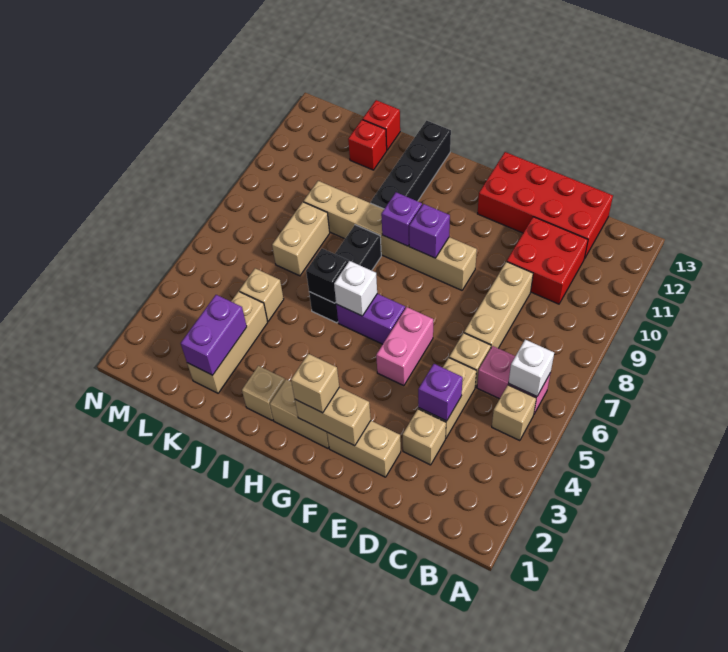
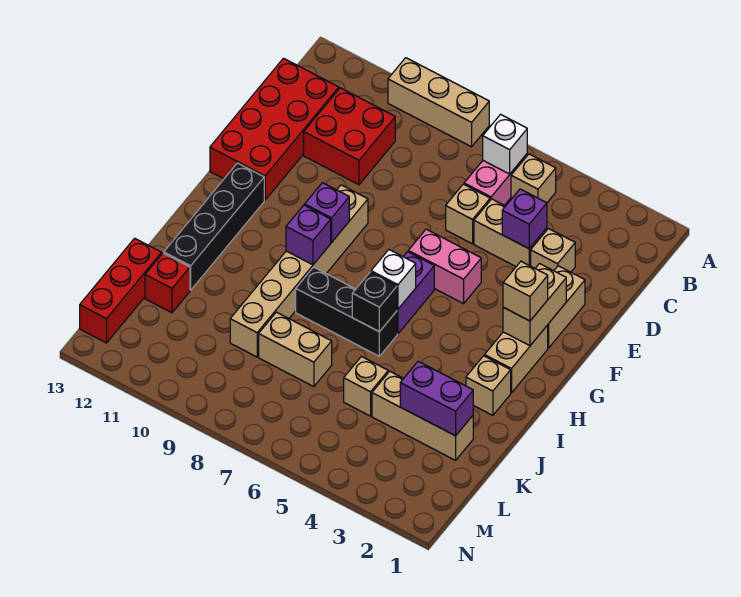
tan brick D7:D9 level 1 -> tan brick A8:A10 level 1
black brick I10:I13 level 1 -> black brick G12:J12 level 1
red brick K13 level 1 -> red brick K13:M13 level 1

